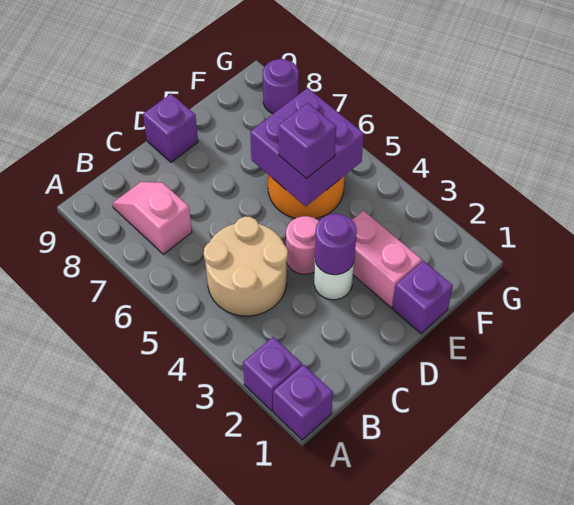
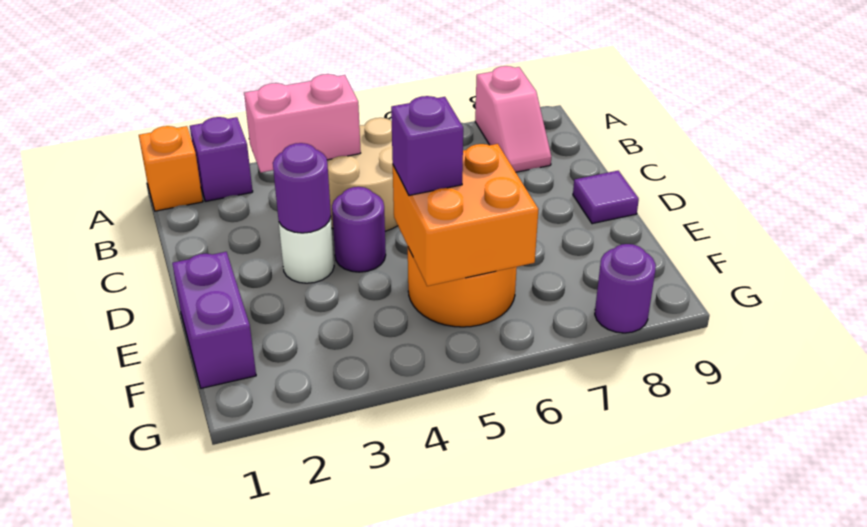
purple brick A1 level 1 -> orange brick A1 level 1
pink slope B7:B8 level 1 top 7 -> pink slope A8:B8 level 1 top A
pink round brick D4 level 1 -> purple round brick D4 level 1
purple brick D9 level 1 -> purple tile D9 level 1
purple brick E1 level 1 -> purple brick E1:F1 level 1
pink brick E2:E3 level 1 -> pink brick B3:B4 level 2
purple brick E5:F6 level 2 -> orange brick E5:F6 level 2

